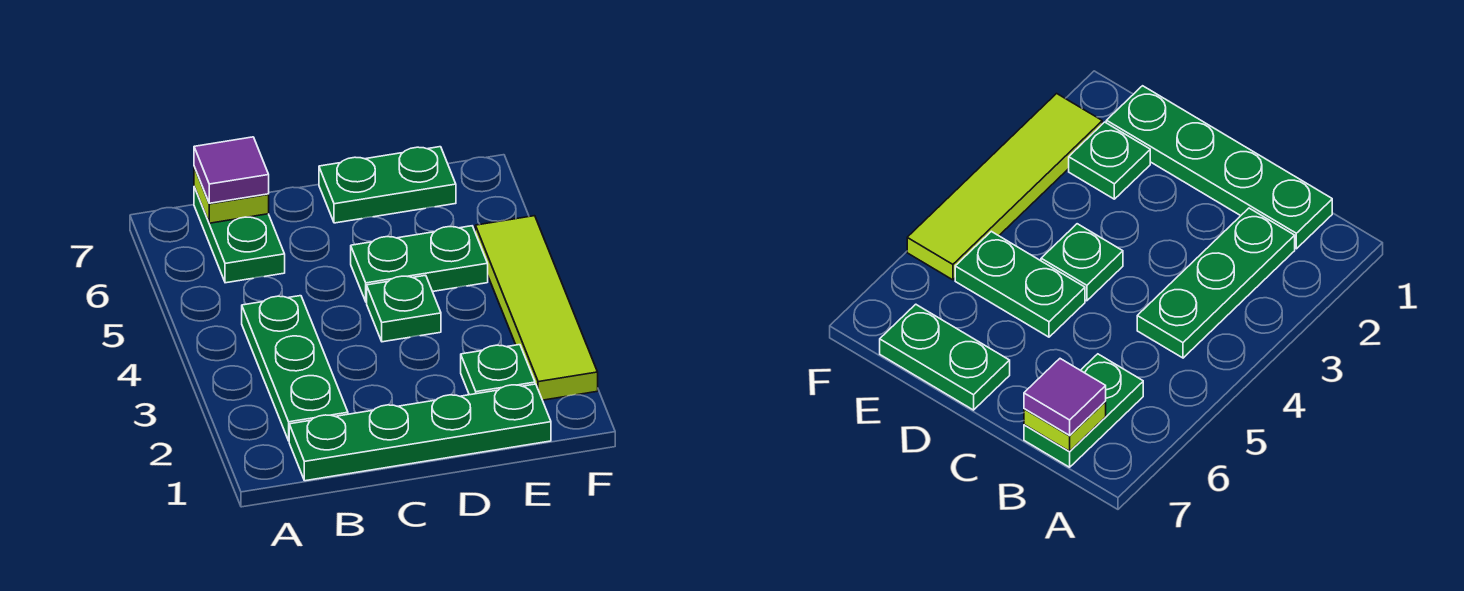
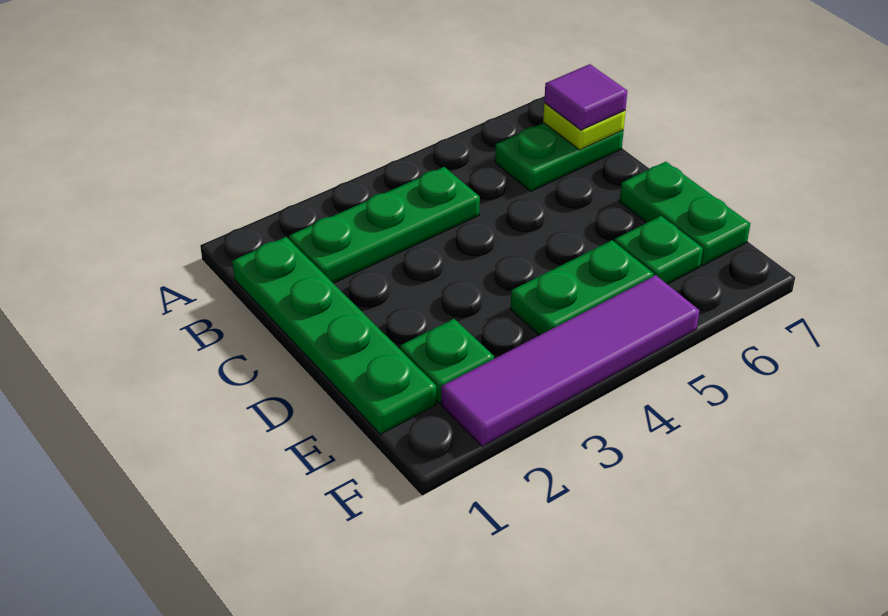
green plate D4 level 1 -> green plate E6 level 1
green plate D5:E5 level 1 -> green plate E4:E5 level 1
lime tile F2:F5 level 1 -> purple tile F2:F5 level 1

